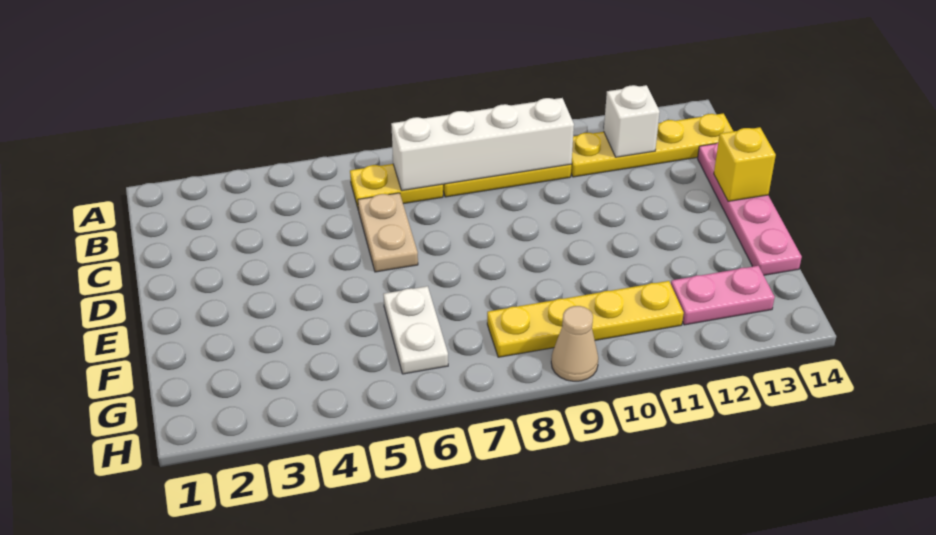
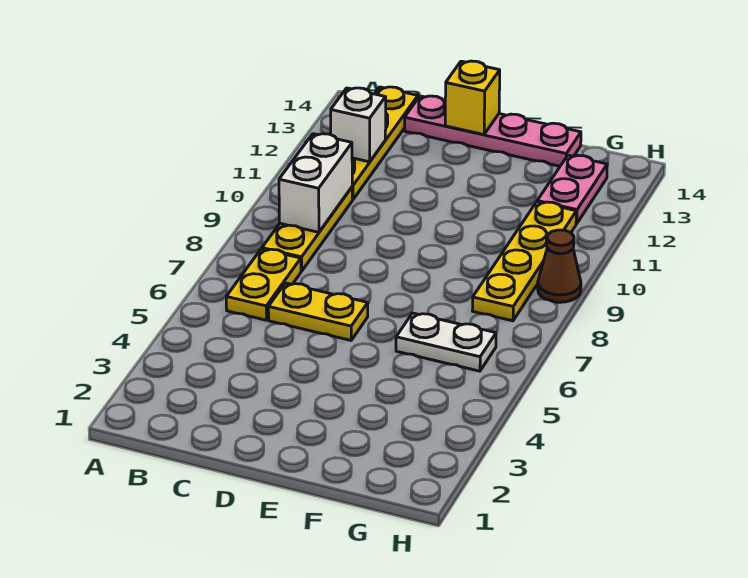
white brick B7:B10 level 2 -> white brick B9:B10 level 2
tan plate C6:D6 level 1 -> yellow plate C6:D6 level 1
tan cone H9 level 1 -> brown cone H9 level 1

